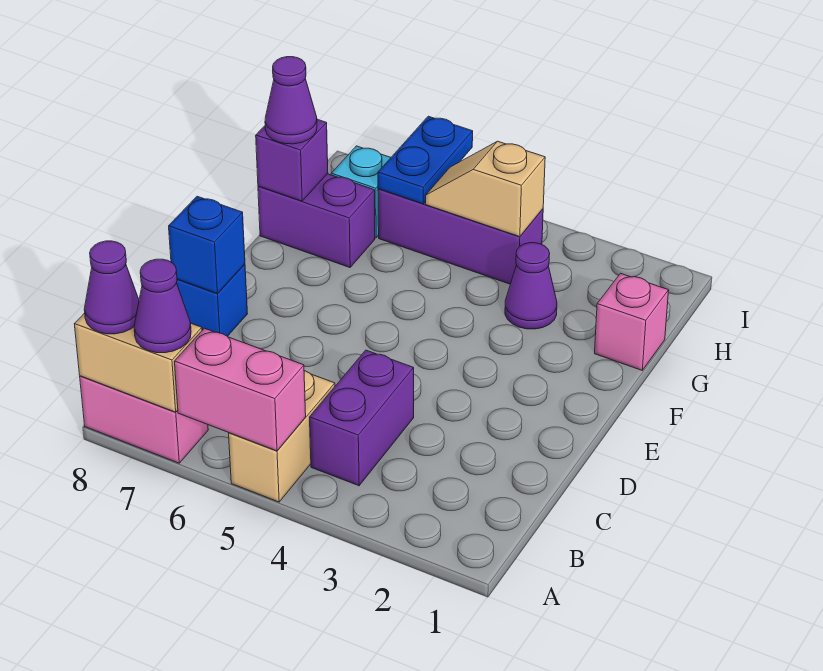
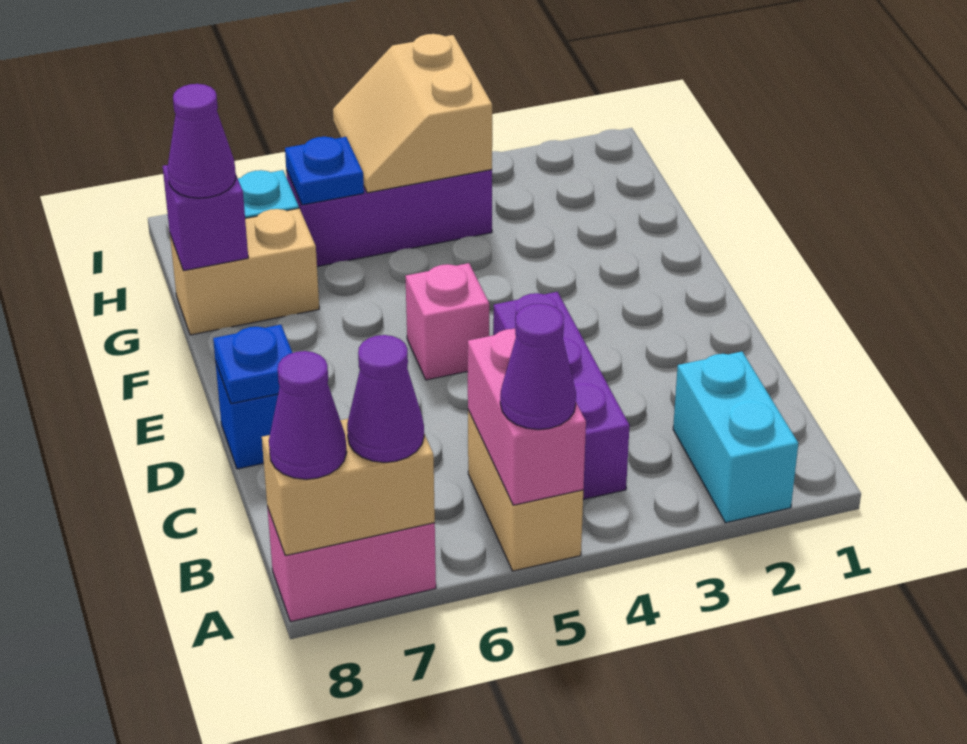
none -> cyan brick A2:B2 level 1
pink brick A5:A6 level 2 -> pink brick A5:B5 level 2
purple brick B4:C4 level 1 -> purple brick B4:D4 level 1
blue brick D8 level 2 -> blue plate D8 level 2
pink brick G1 level 1 -> pink brick E5 level 1
purple cone G3 level 1 -> purple cone A5 level 3
purple brick G7:G8 level 1 -> tan brick G7:G8 level 1
tan slope H4:H5 level 2 top 4 -> tan slope H4:I5 level 2 top 4
blue plate H6:I6 level 2 -> blue plate H6 level 2

